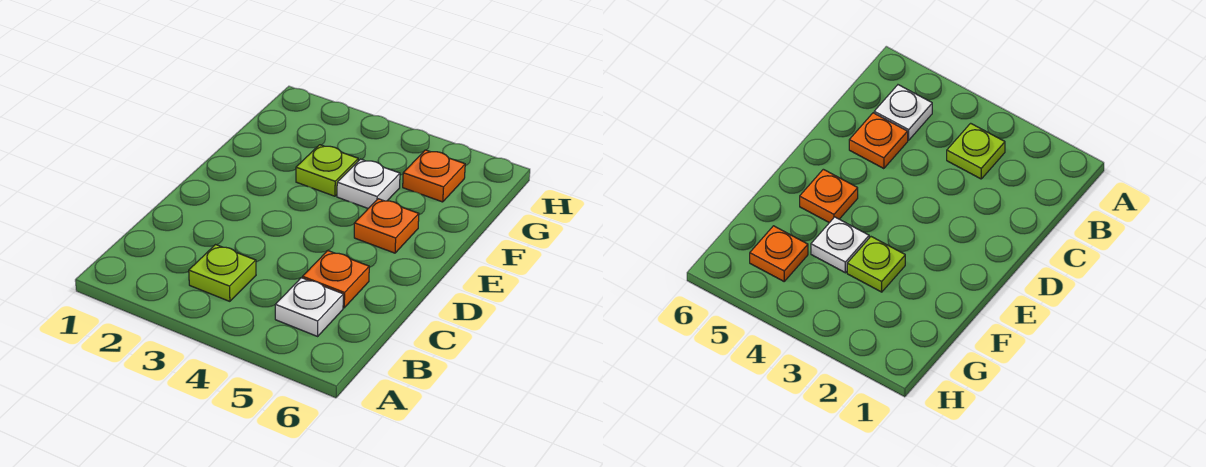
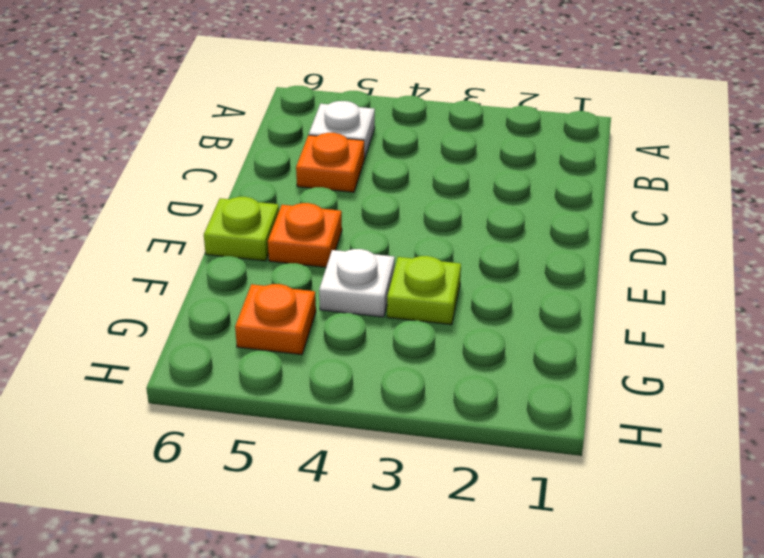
lime plate B3 level 1 -> lime plate E6 level 1

